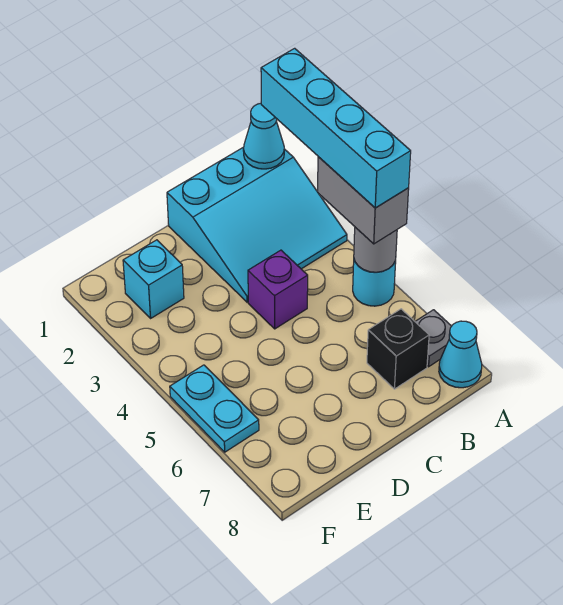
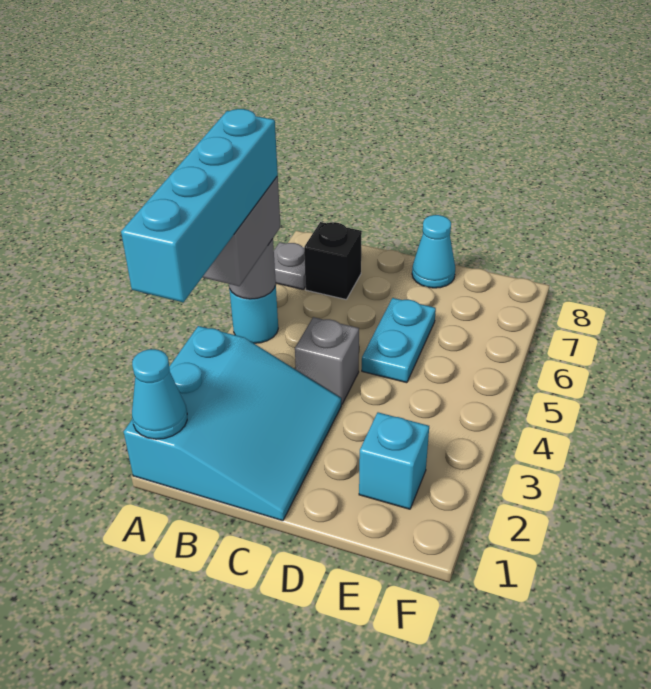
cyan slope A1:C3 level 1 top 1 -> cyan slope A1:C3 level 1 top A
cyan cone A8 level 1 -> cyan cone D8 level 1
purple brick C4 level 1 -> grey brick C4 level 1
cyan plate F5:F6 level 1 -> cyan plate D5:D6 level 1

